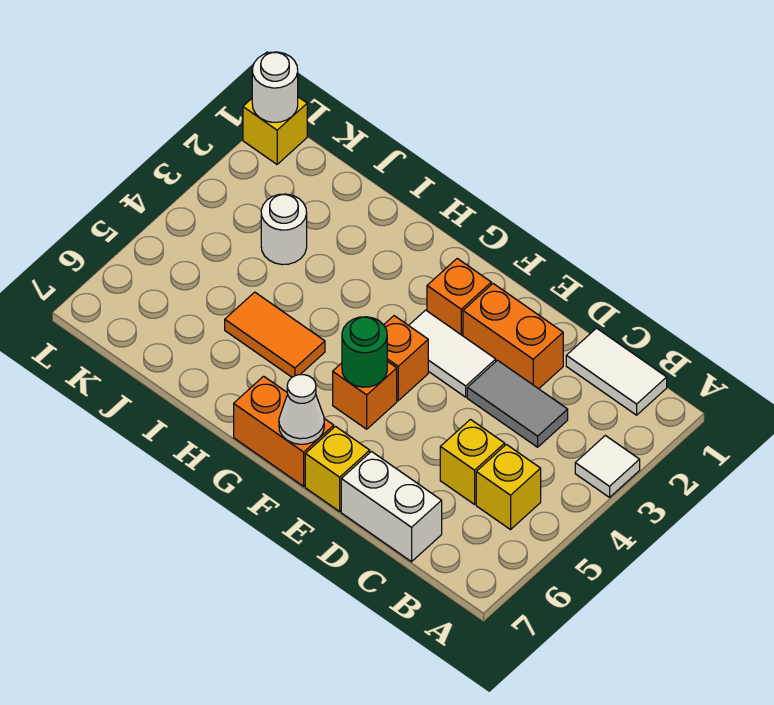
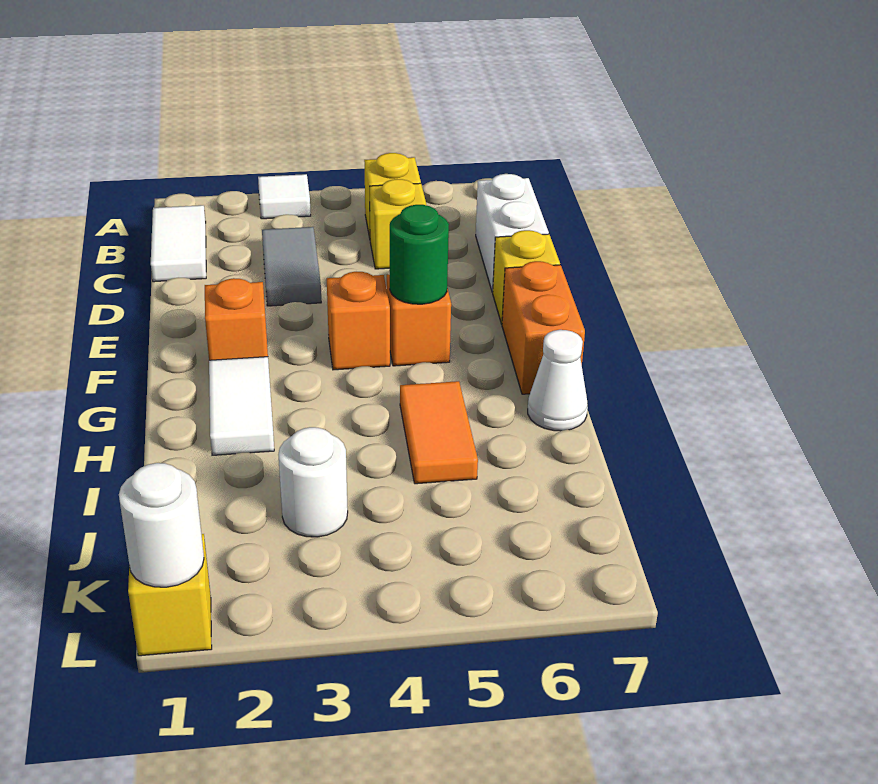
orange brick D2:E2 level 1 -> none
white tile E3:F3 level 1 -> white tile G2:H2 level 1
white cone F7 level 2 -> white cone H7 level 1

